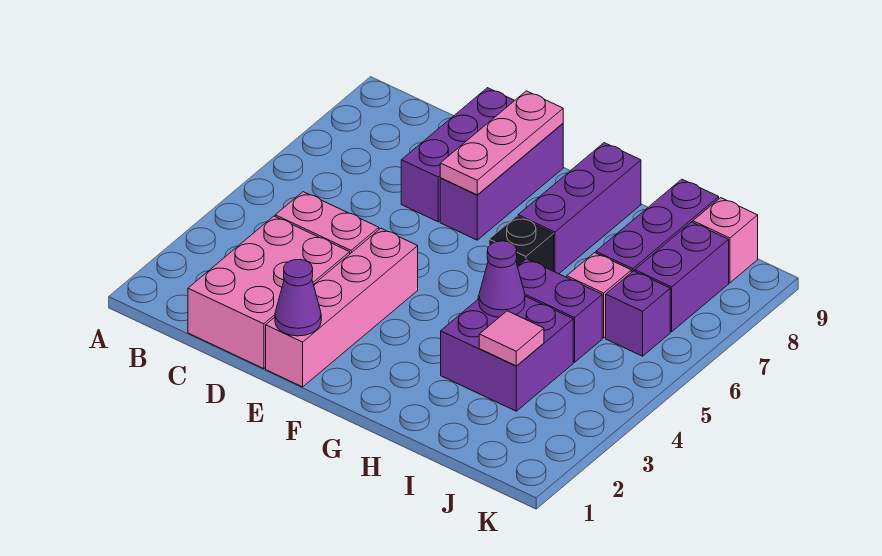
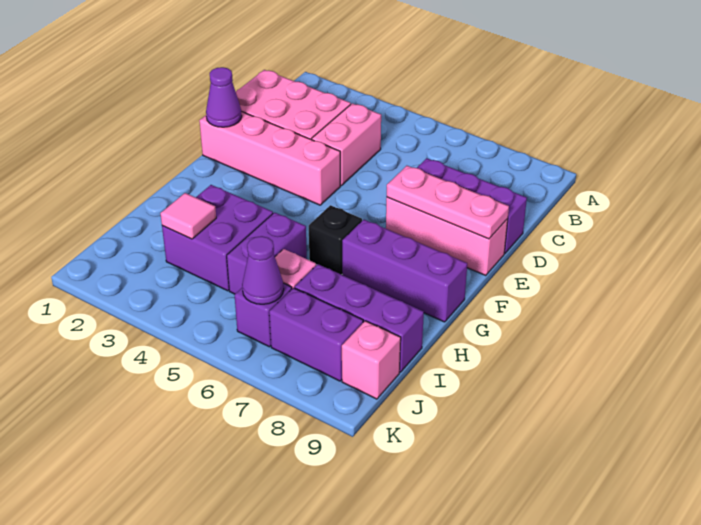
purple brick E7:E9 level 1 -> pink brick E7:E9 level 1
purple cone H4 level 2 -> purple cone J6 level 2

